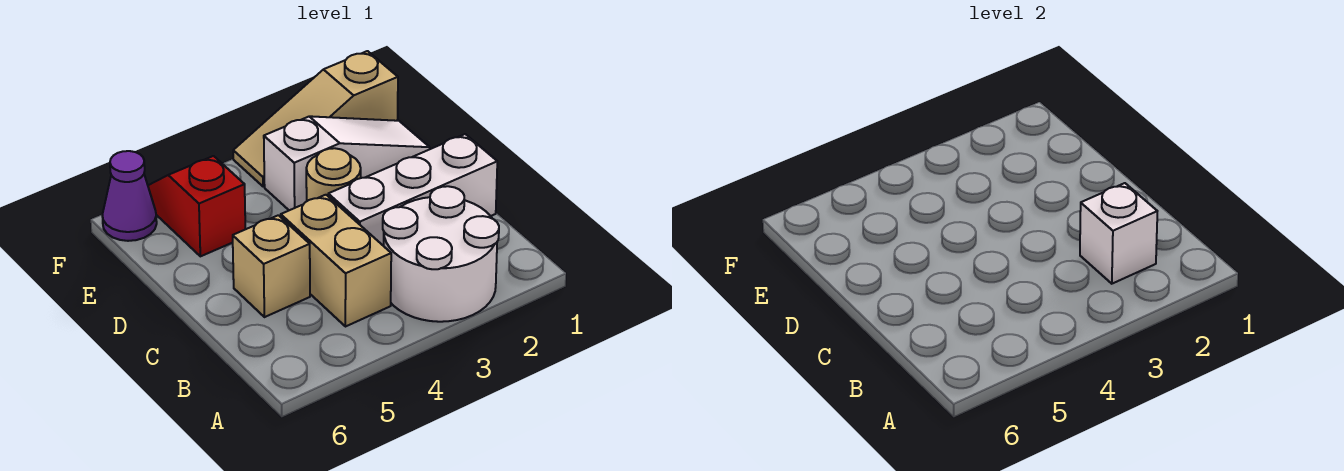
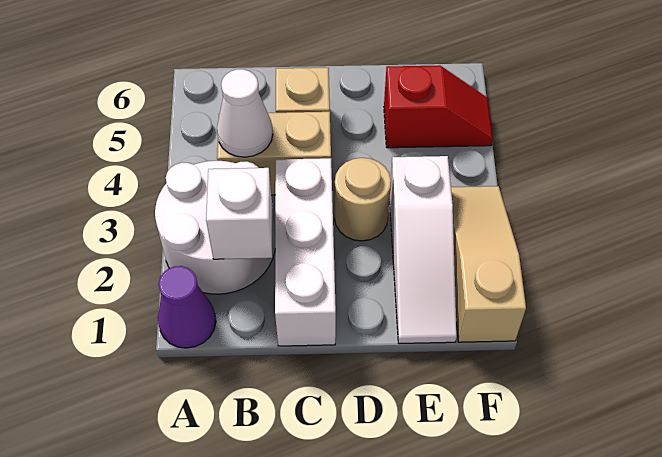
none -> white cone B4 level 2
purple cone F6 level 1 -> purple cone A1 level 1

